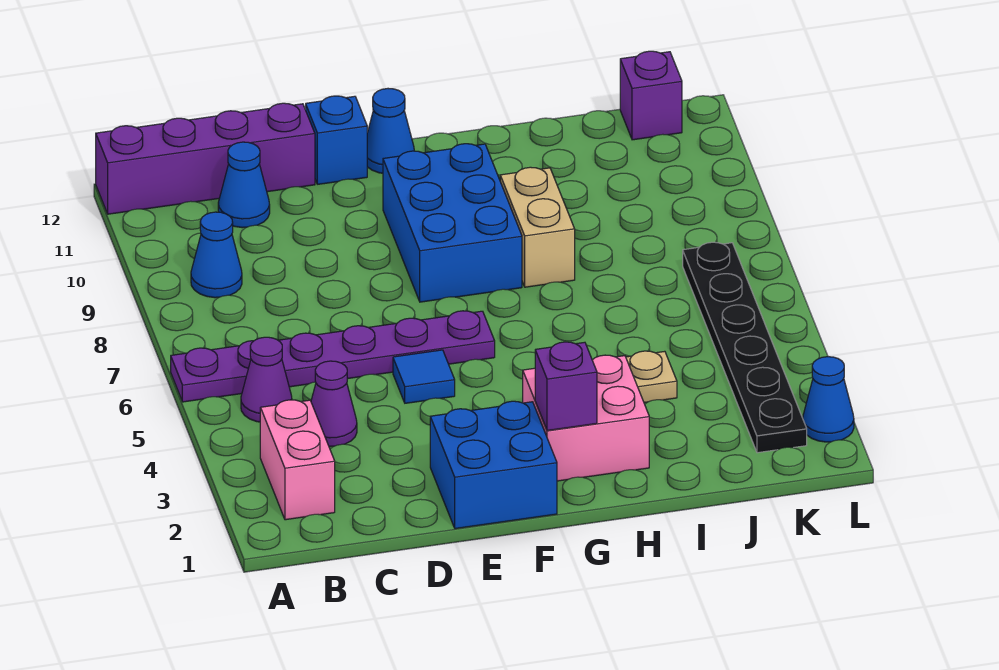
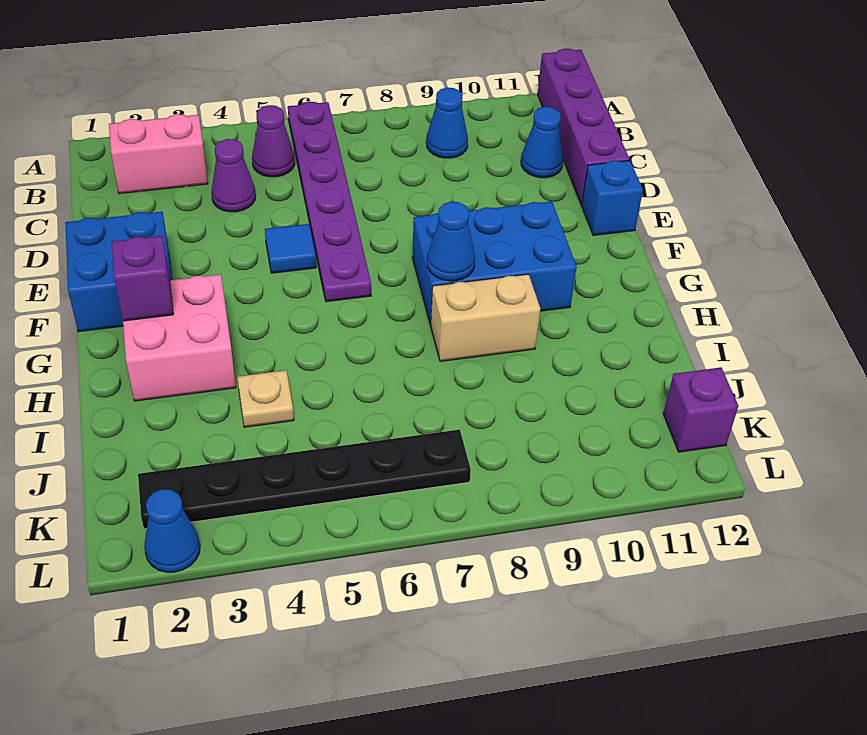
blue cone F12 level 1 -> blue cone G8 level 2

